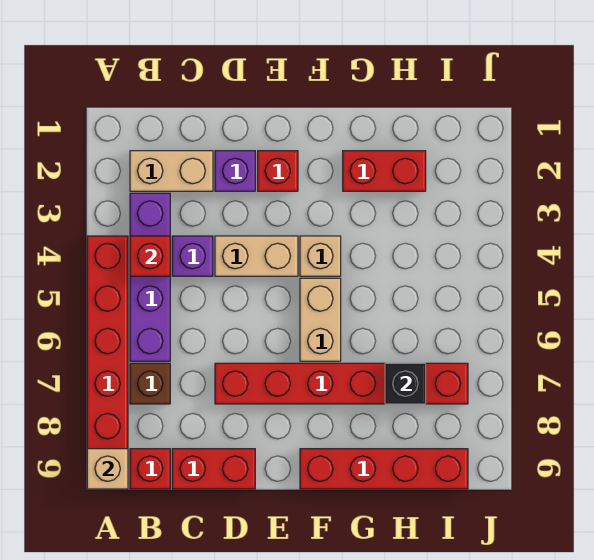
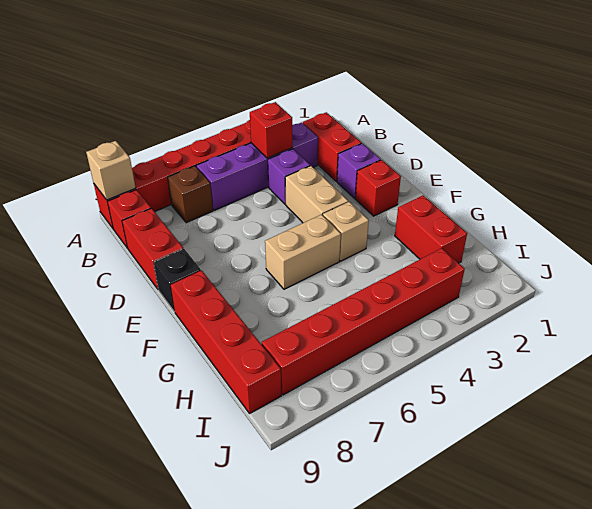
tan brick B2:C2 level 1 -> red brick B2:C2 level 1
red brick D7:I7 level 1 -> red brick I3:I8 level 1
black brick H7 level 2 -> black brick E9 level 1

